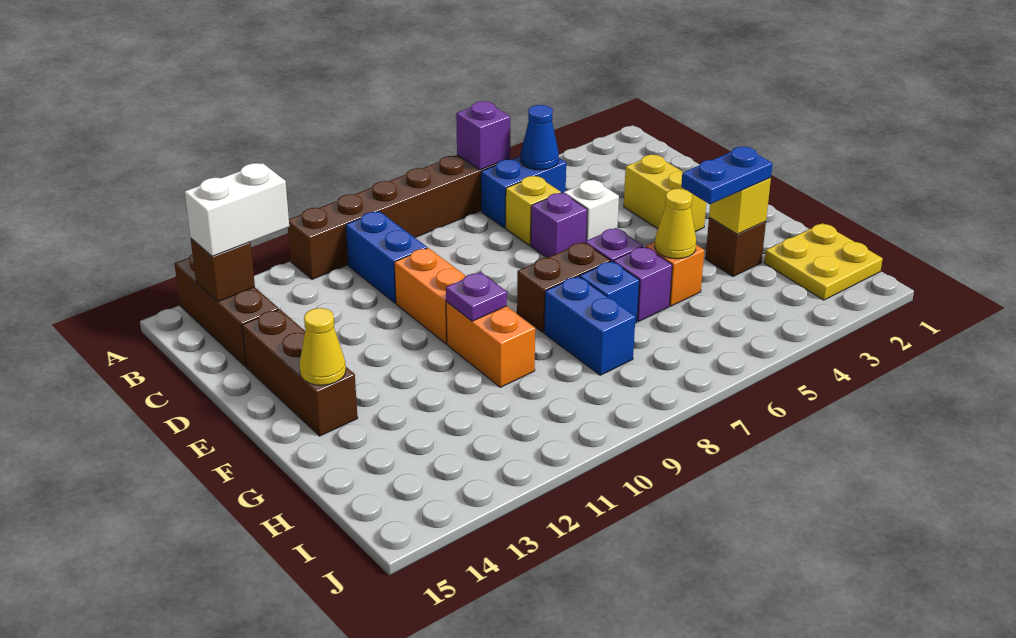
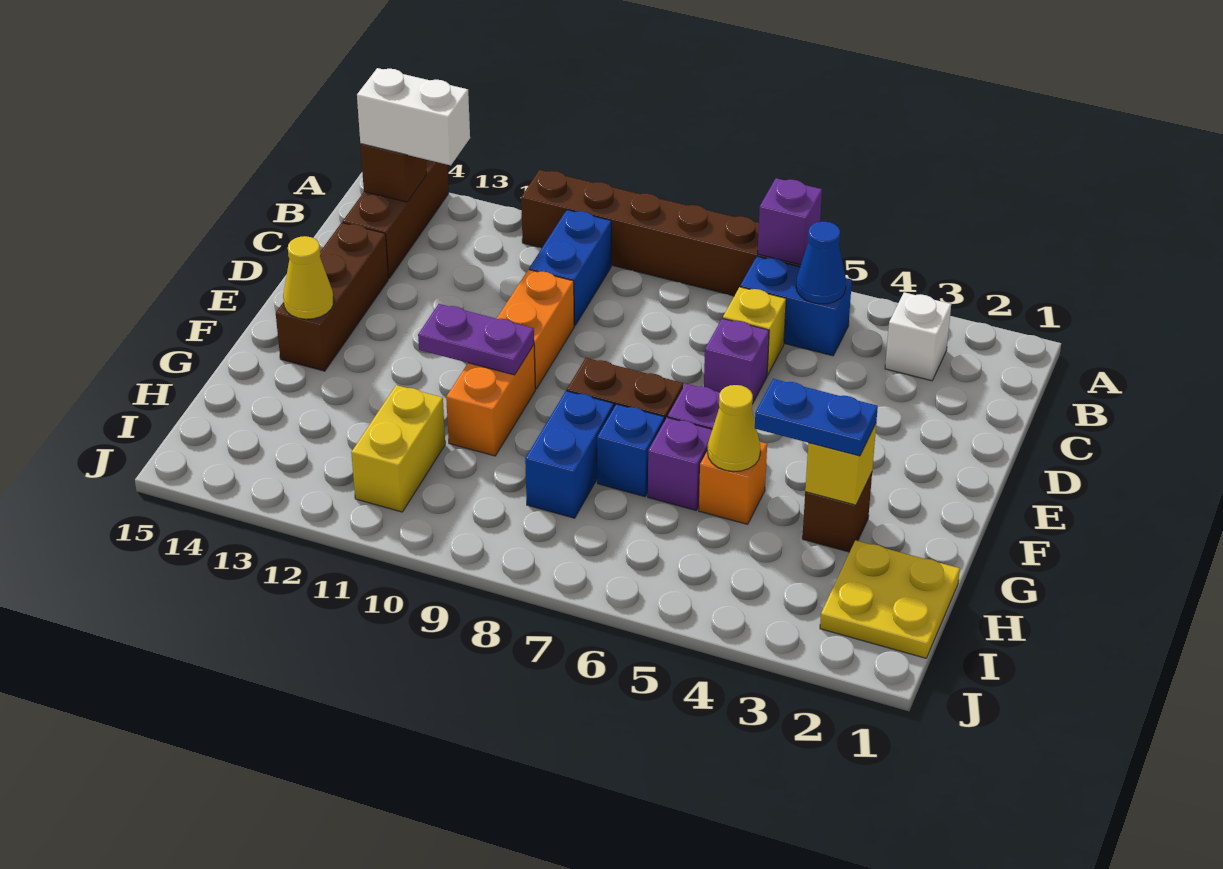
yellow brick D3:E3 level 1 -> yellow brick H11:I11 level 1
white brick D5 level 1 -> white brick B3 level 1
purple plate F10 level 2 -> purple plate F10:F11 level 2

